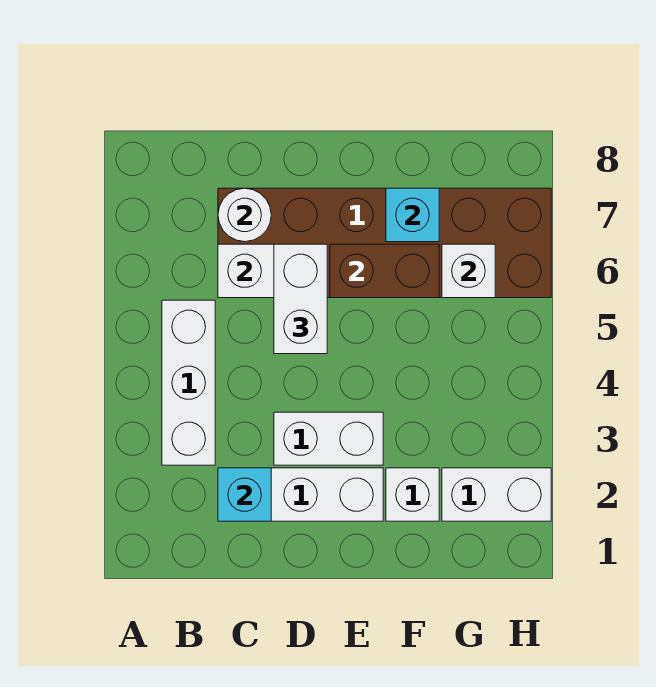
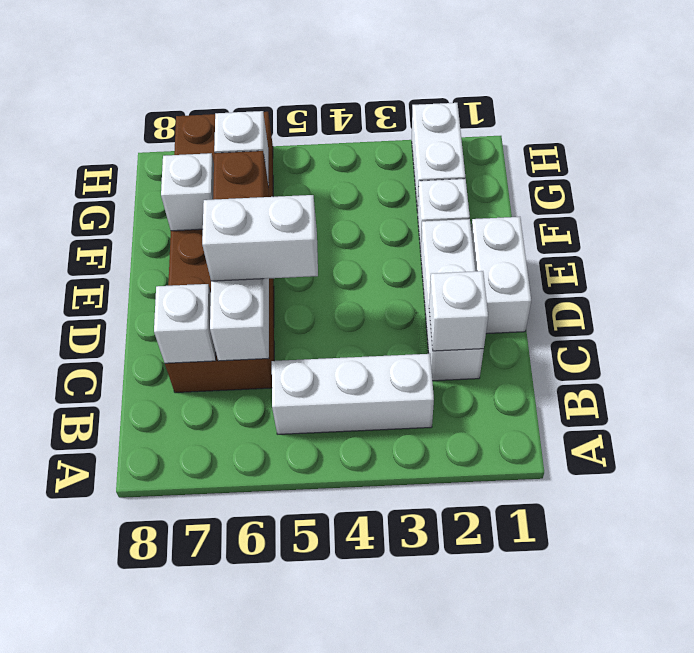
cyan brick C2 level 2 -> white brick C2 level 2
white round brick C7 level 2 -> white brick C7 level 2
white brick D3:E3 level 1 -> white brick D1:E1 level 1
cyan brick F7 level 2 -> white brick F7 level 2

